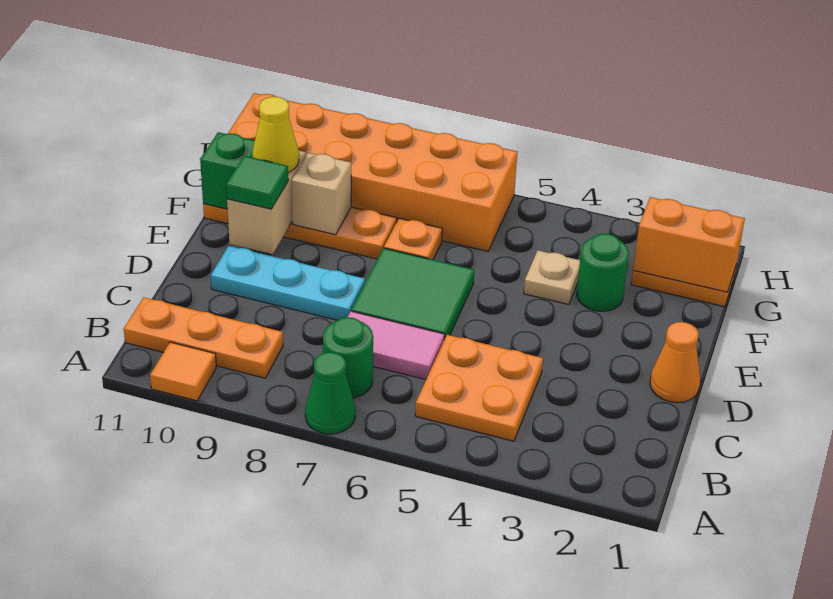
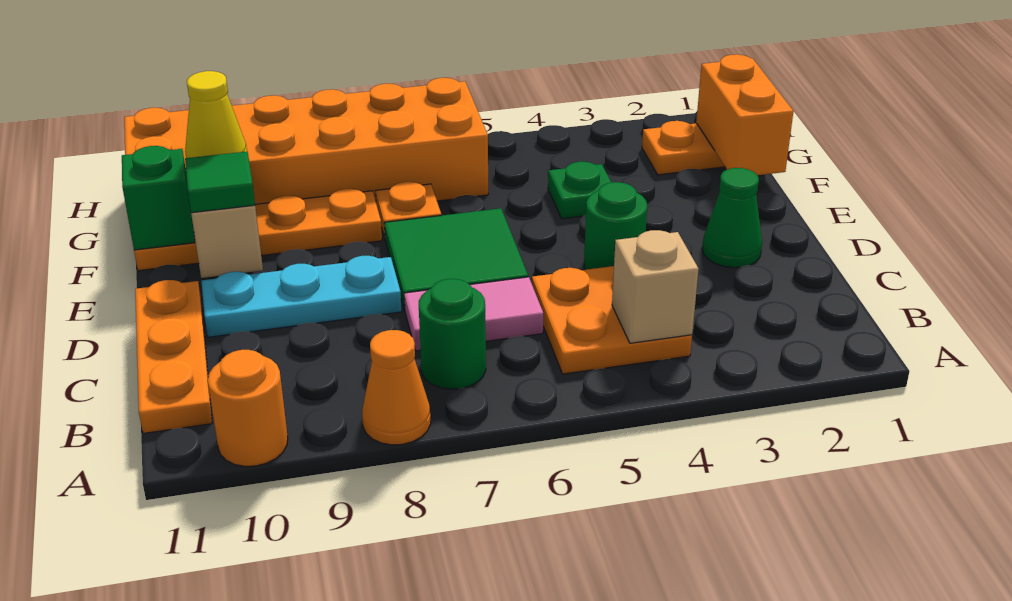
green cone A7 level 1 -> green cone D2 level 1
orange tile A10 level 1 -> orange round brick A10 level 1
orange plate B9:B11 level 1 -> orange plate B11:D11 level 1
orange cone D1 level 1 -> orange cone A8 level 1
green round brick F3 level 1 -> green round brick D4 level 1
tan plate F4 level 1 -> green plate F4 level 1
tan brick F9 level 2 -> tan brick B4 level 2
orange brick G1:G2 level 2 -> orange brick F1:G1 level 2

